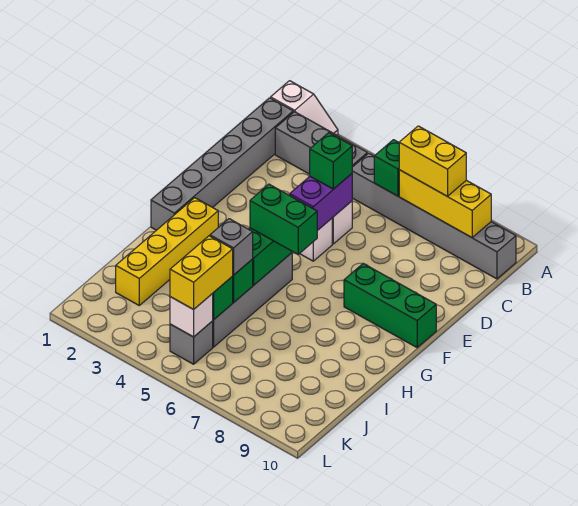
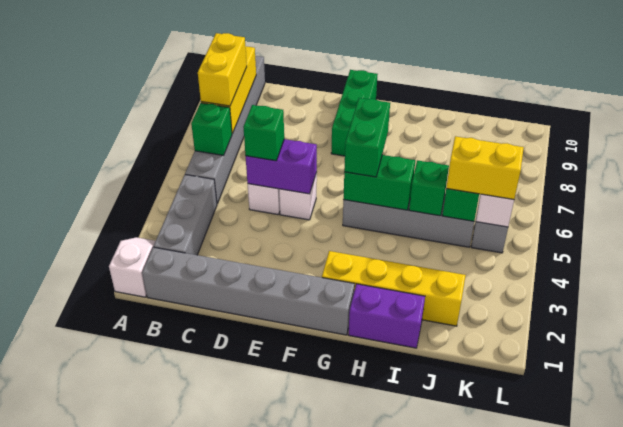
none -> purple brick H1:I1 level 1
grey brick I5 level 3 -> none

